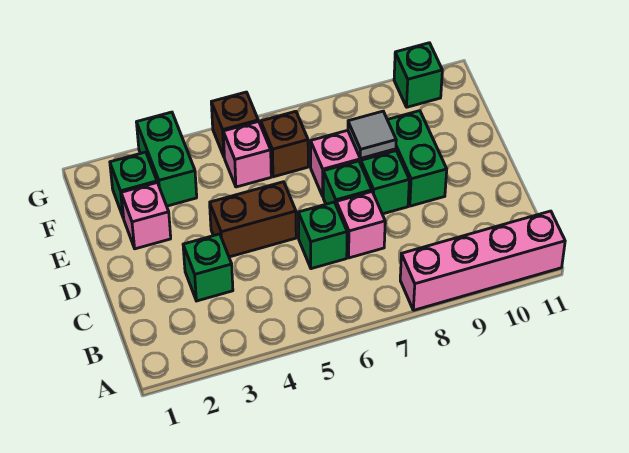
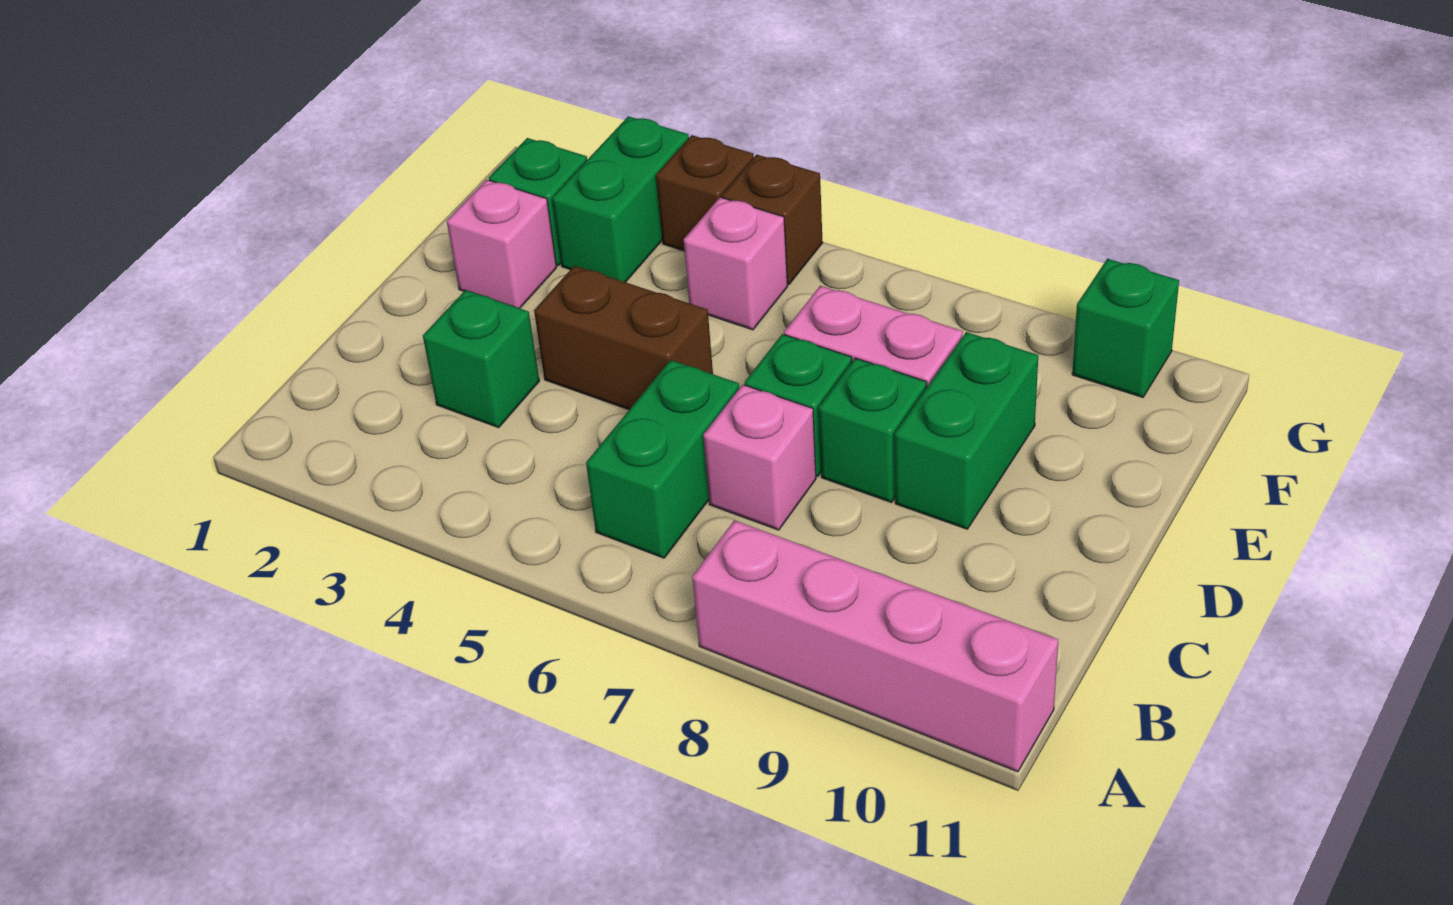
green brick C6 level 1 -> green brick B6:C6 level 1
grey tile E8 level 2 -> none
brown brick F6 level 1 -> brown brick G4 level 1

